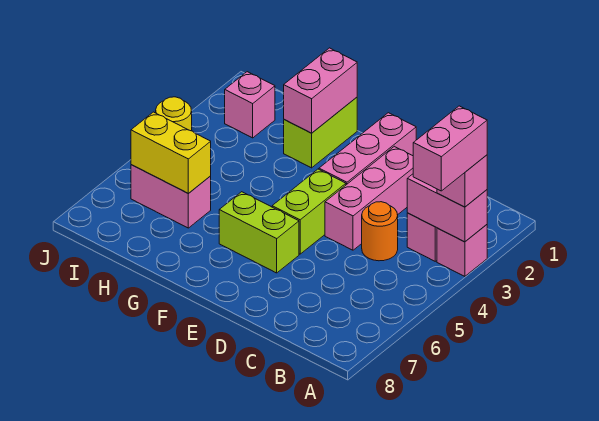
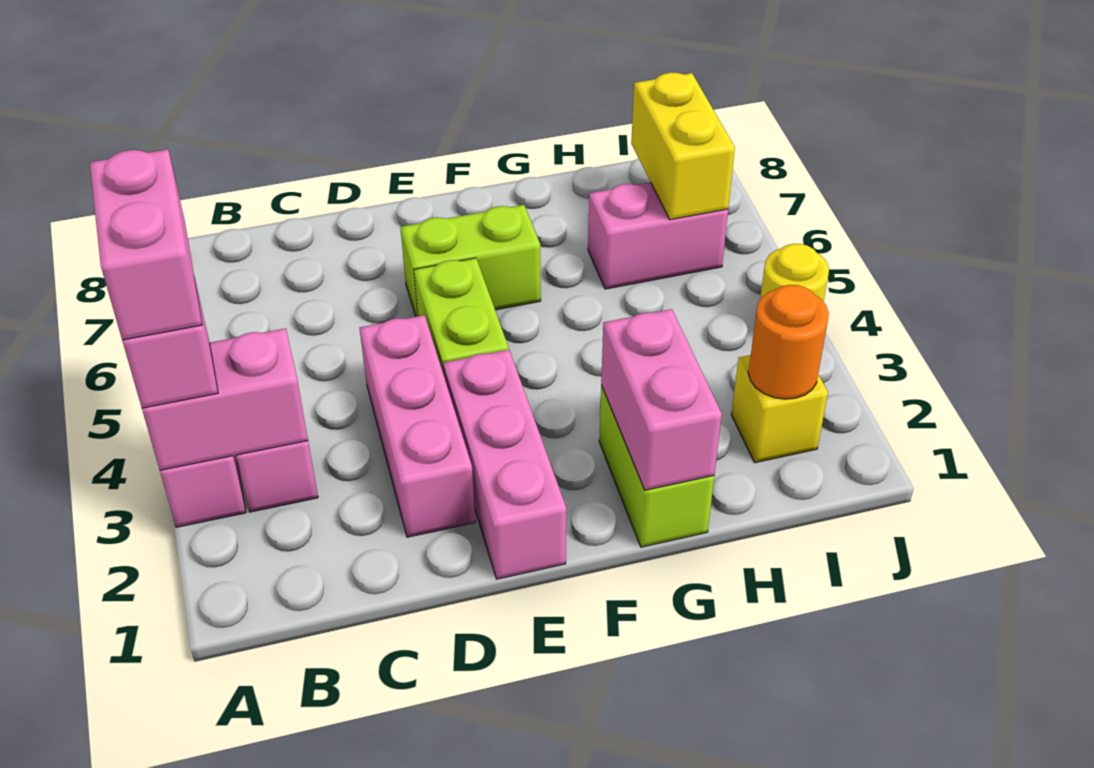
orange round brick C4 level 1 -> orange round brick I2 level 2
yellow brick H6:I6 level 2 -> yellow brick I6:I7 level 2
pink brick I2 level 1 -> yellow brick I2 level 1

